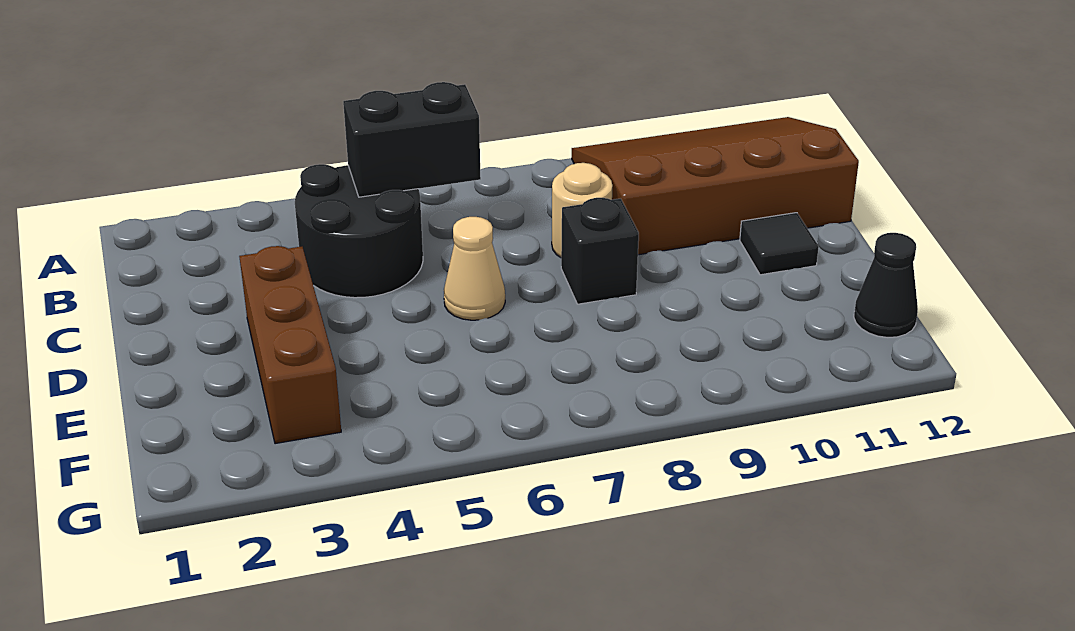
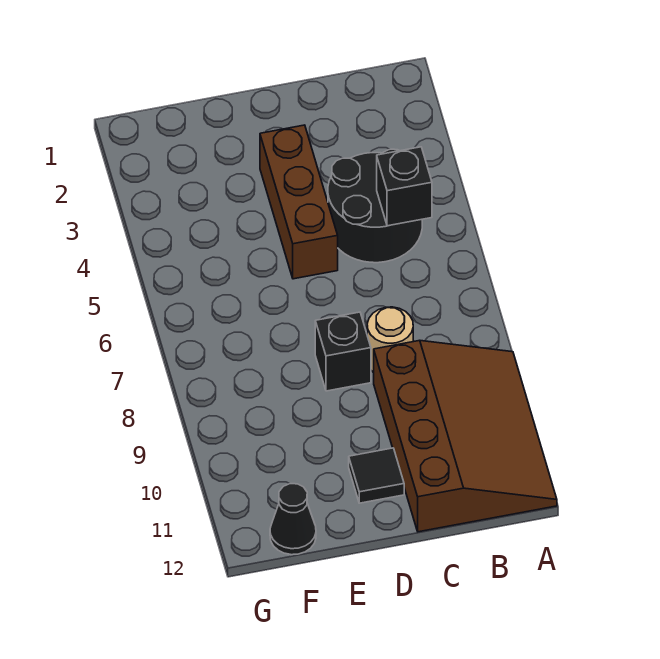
black brick B5:B6 level 2 -> black brick B5 level 2
brown brick D3:F3 level 1 -> brown brick D3:D5 level 1
tan cone D6 level 1 -> none

